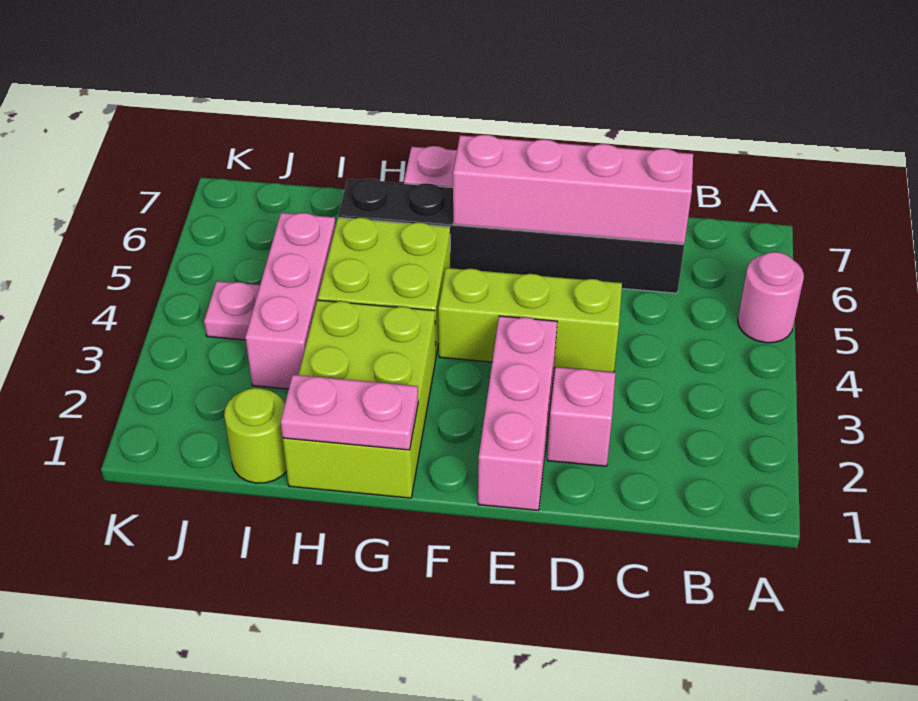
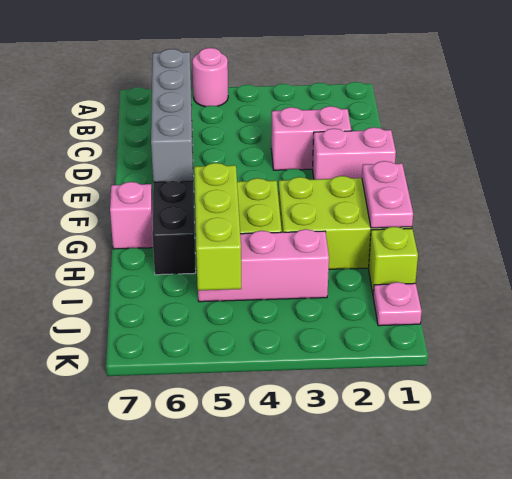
pink brick C6:F6 level 2 -> grey brick C6:F6 level 2
pink brick D2 level 1 -> pink brick D2:D3 level 1
lime brick D4:F4 level 1 -> lime brick H5:J5 level 2
pink brick E1:E3 level 1 -> pink brick E1:E2 level 1
lime round brick I1 level 1 -> lime brick I1 level 1
pink plate J4 level 1 -> pink plate J1 level 1

